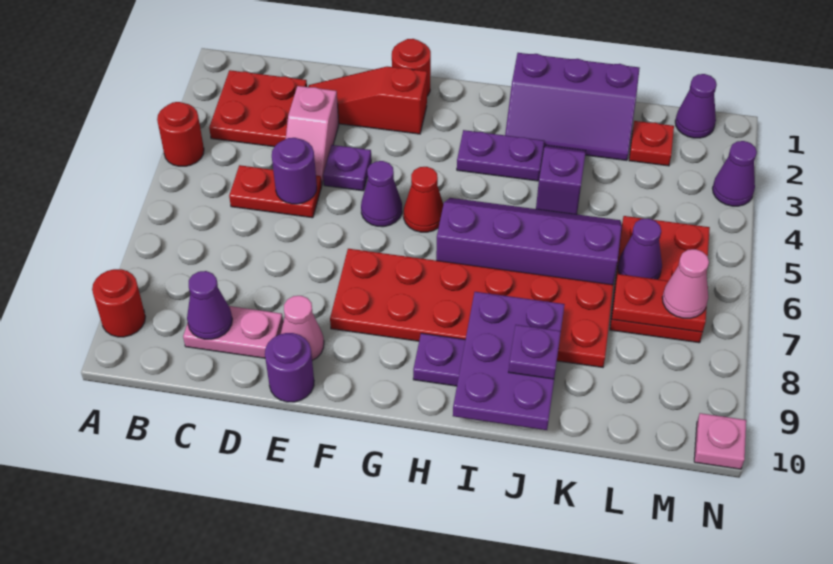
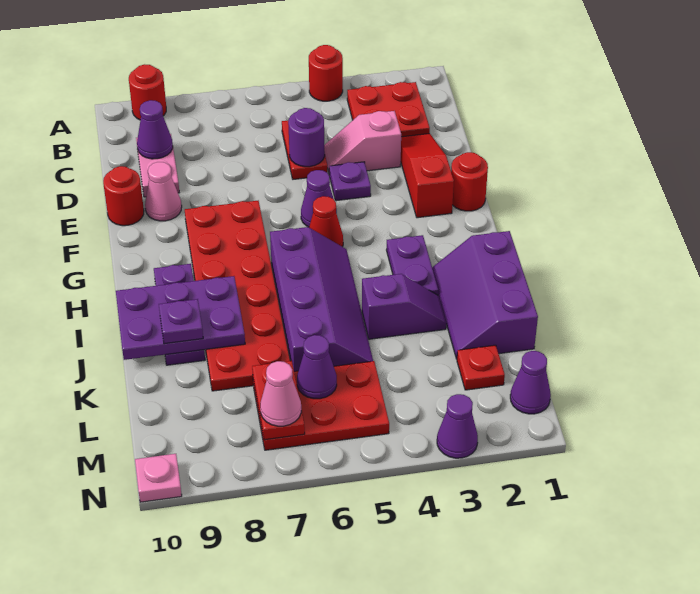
purple round brick E10 level 1 -> red round brick E10 level 1

